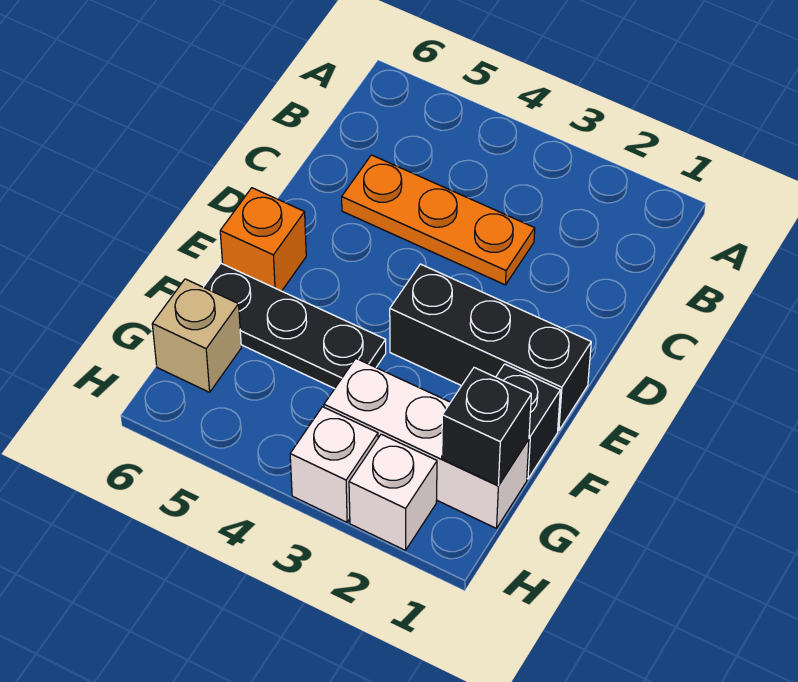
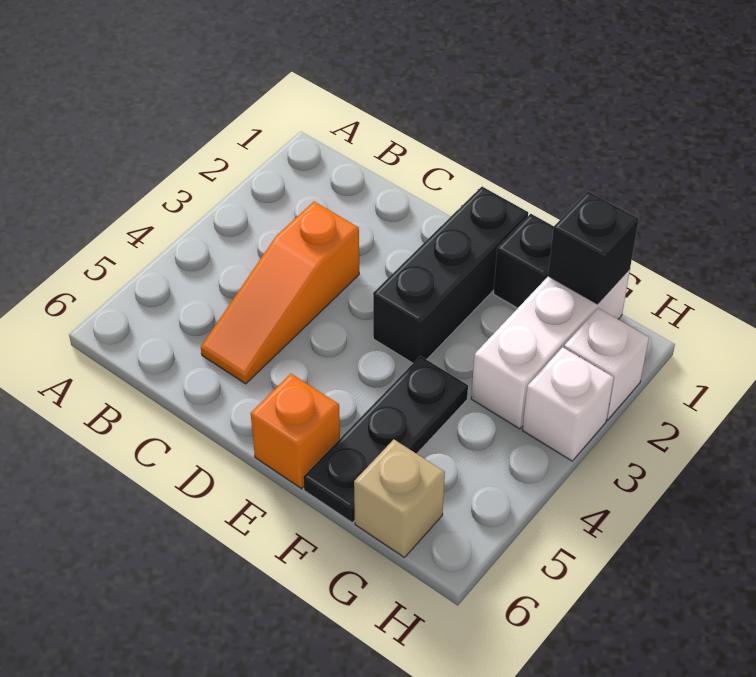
orange plate C3:C5 level 1 -> orange slope C3:C5 level 1 top 3

